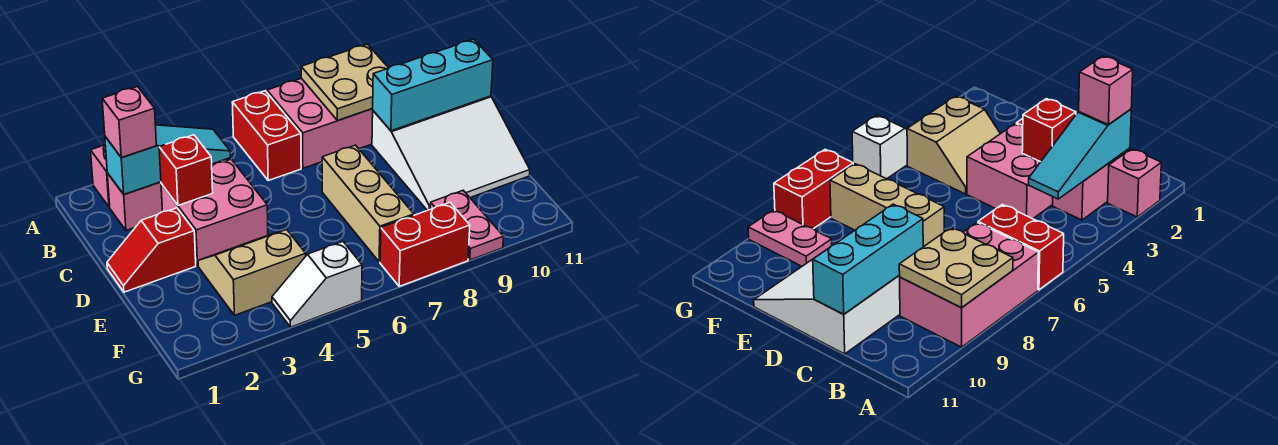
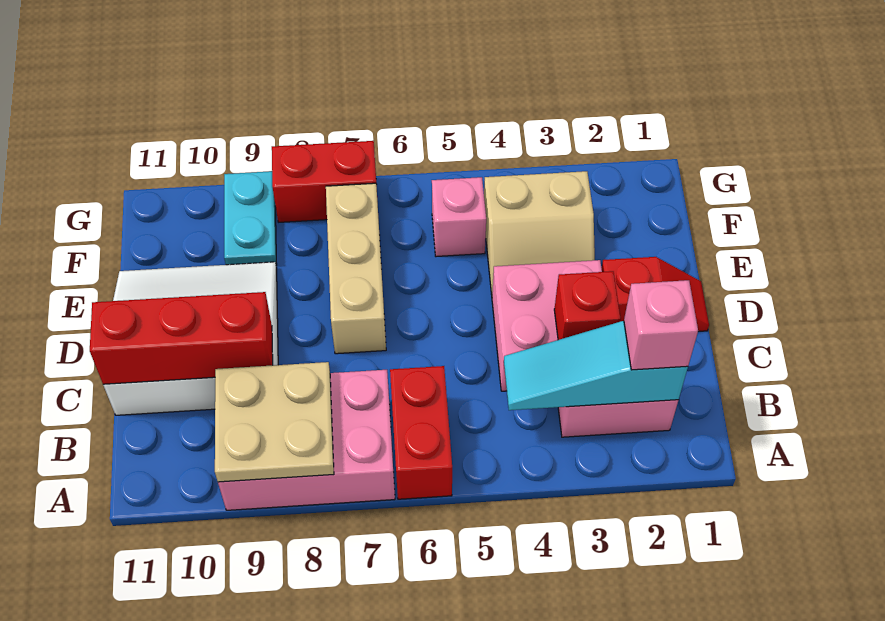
pink brick A2 level 1 -> pink brick F5 level 1
cyan brick C9:C11 level 2 -> red brick C9:C11 level 2
pink plate F9:G9 level 1 -> cyan plate F9:G9 level 1
white slope G4:G5 level 1 top 5 -> none

